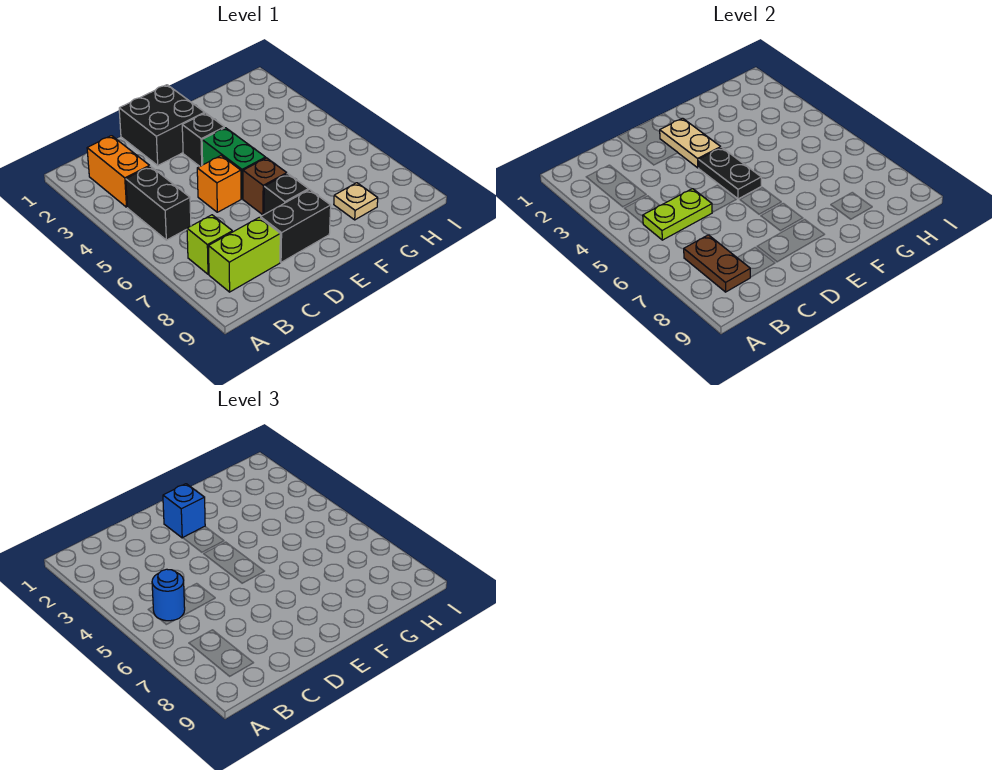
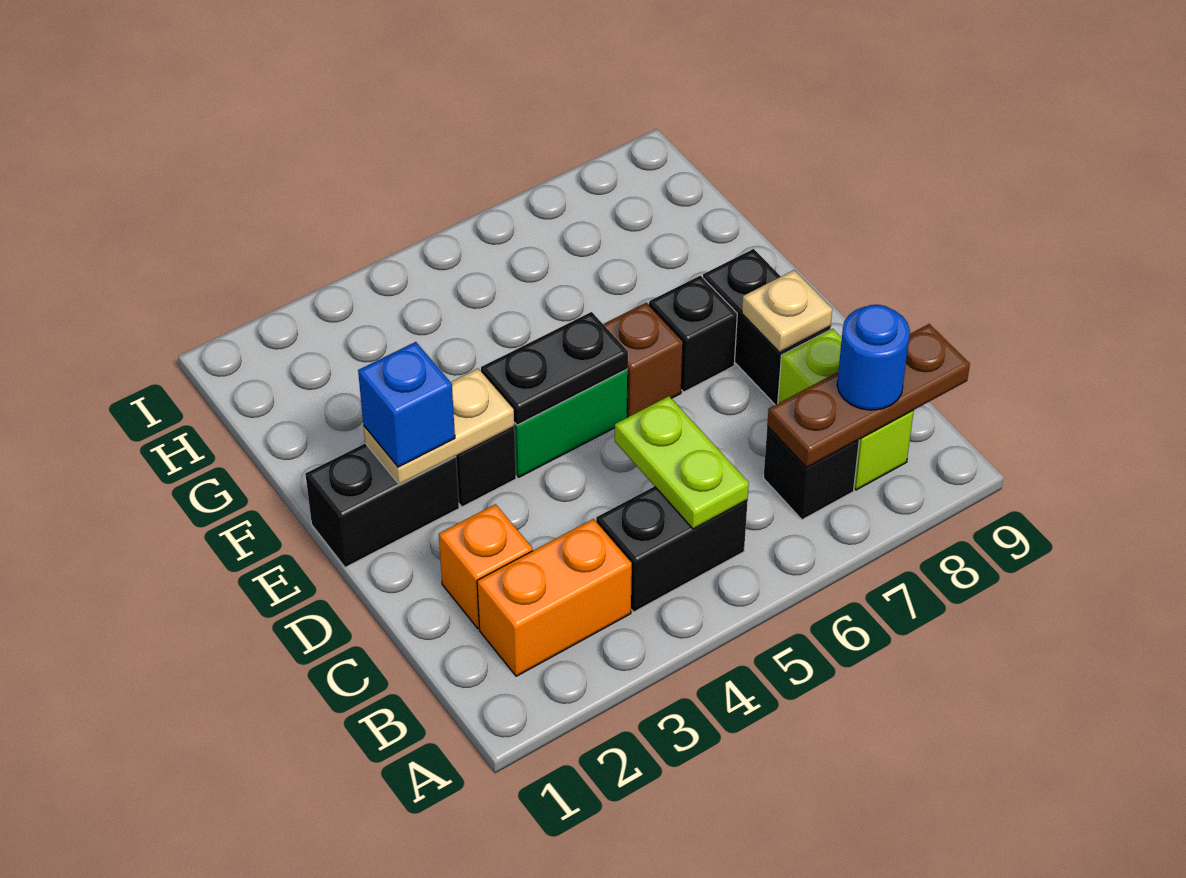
blue round brick B5 level 3 -> blue round brick B8 level 3
lime brick B7 level 1 -> black brick B7 level 1
brown plate B7:B8 level 2 -> brown plate B7:B9 level 2
black brick D1:E2 level 1 -> black brick E1:E2 level 1
orange brick D5 level 1 -> orange brick C2 level 1
tan plate G8 level 1 -> tan plate D8 level 2

